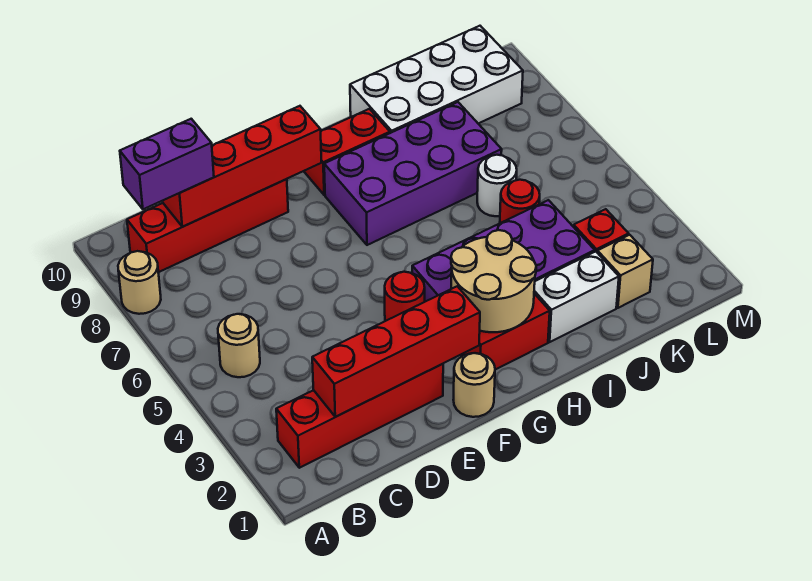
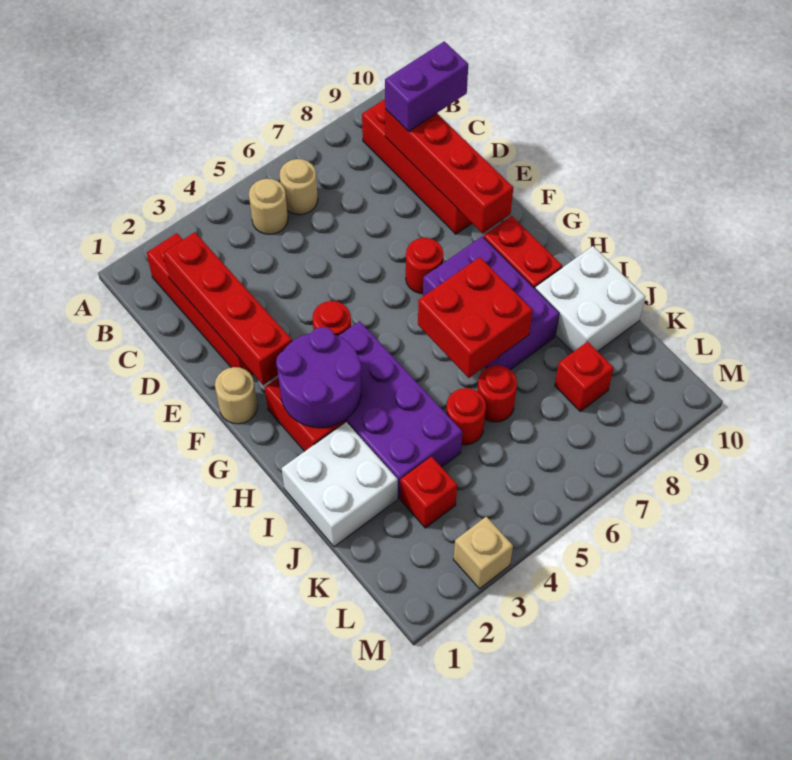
tan round brick A8 level 1 -> tan round brick B6 level 1
purple brick B9:C9 level 3 -> purple brick C9:C10 level 3
none -> red round brick F7 level 1
tan round brick G2:H3 level 2 -> purple round brick G2:H3 level 2
purple brick G7:J8 level 1 -> purple brick G7:I8 level 1
none -> red brick H6:I7 level 2
white brick I2:J2 level 1 -> white brick I1:J2 level 1
white brick I9:L10 level 1 -> white brick I9:J10 level 1
white round brick J6 level 1 -> red round brick J6 level 1
tan brick K2 level 1 -> tan brick M3 level 1
none -> red brick K8 level 1

